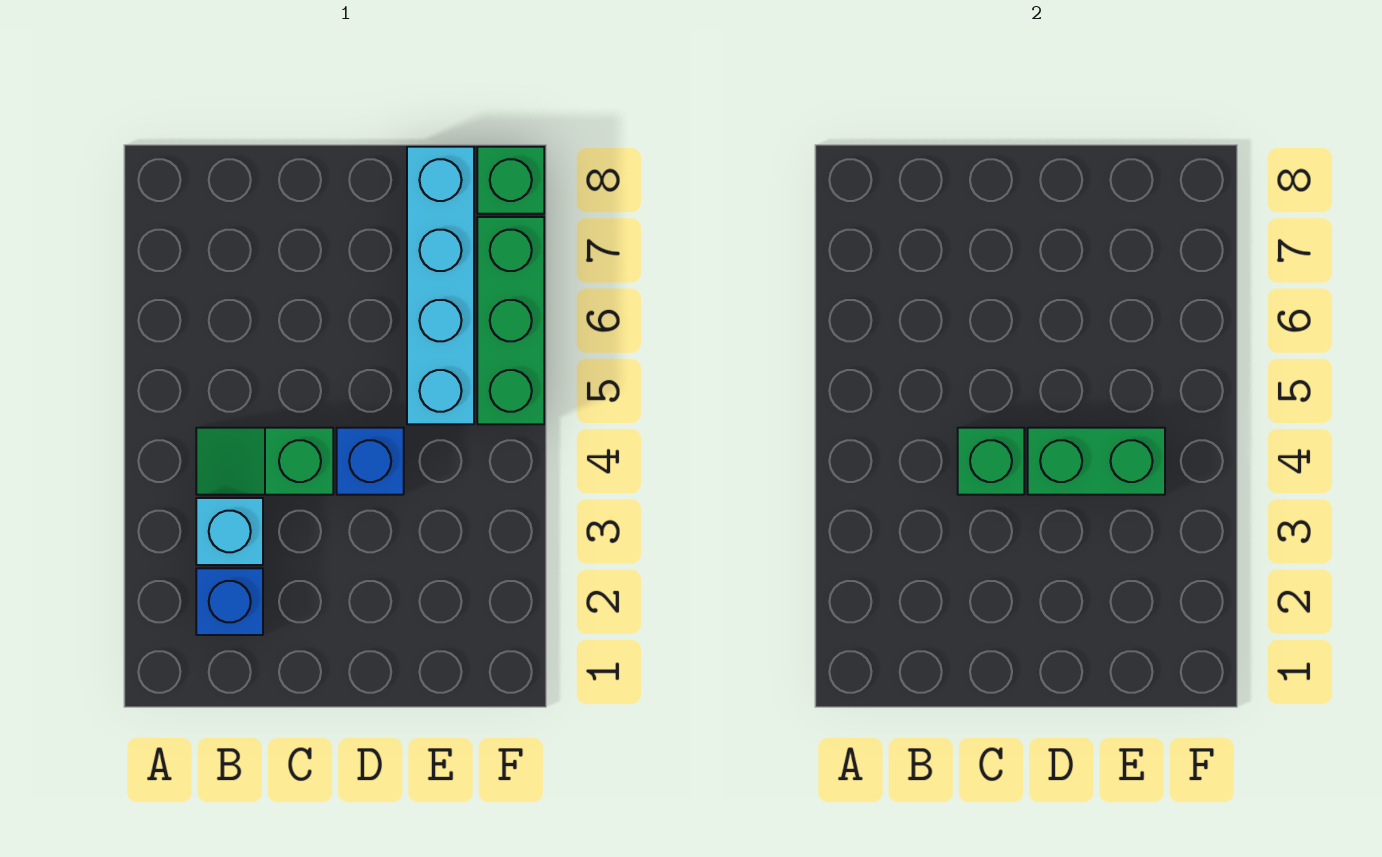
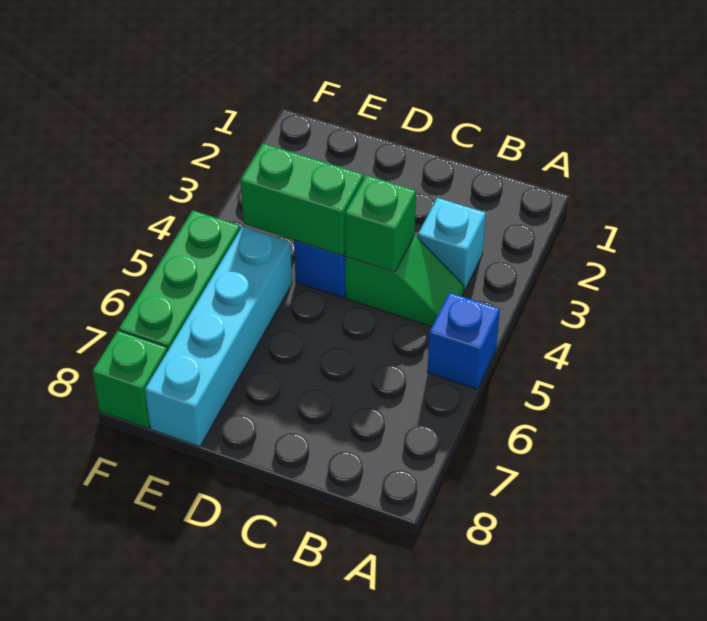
blue brick B2 level 1 -> blue brick A5 level 1

